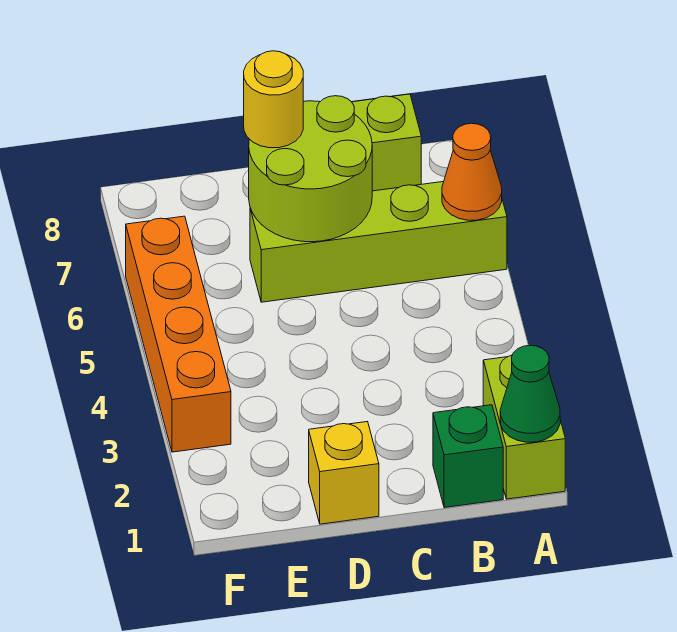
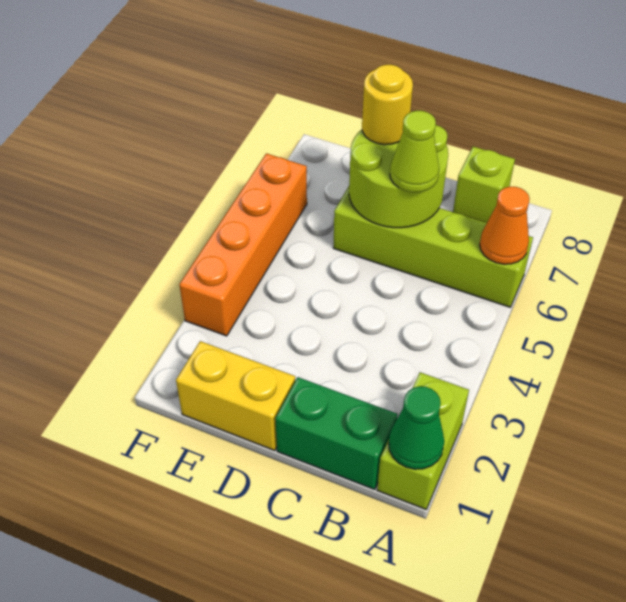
green brick B1 level 1 -> green brick B1:C1 level 1
none -> lime cone C6 level 3
yellow brick D1 level 1 -> yellow brick D1:E1 level 1

